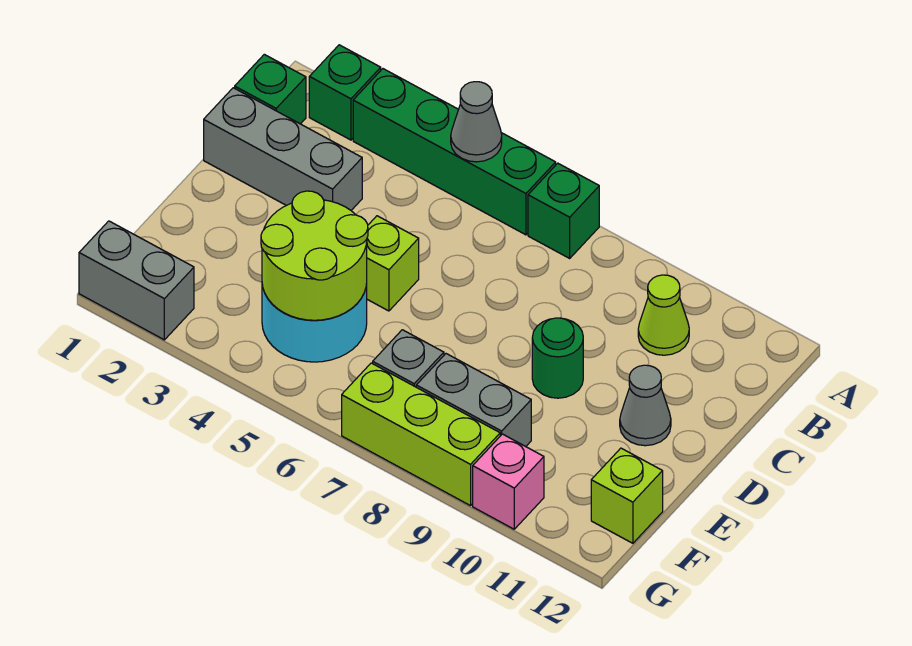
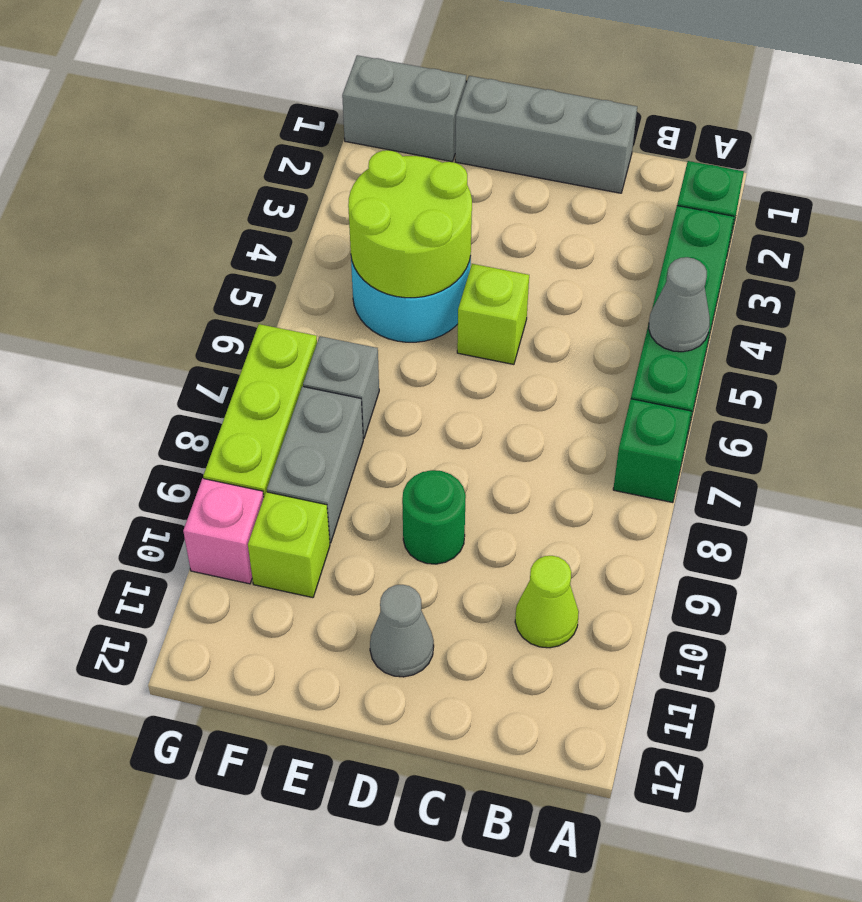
green brick B1 level 1 -> none
grey brick C1:C3 level 1 -> grey brick C1:E1 level 1
lime brick F12 level 1 -> lime brick F10 level 1
grey brick G1:G2 level 1 -> grey brick F1:G1 level 1

